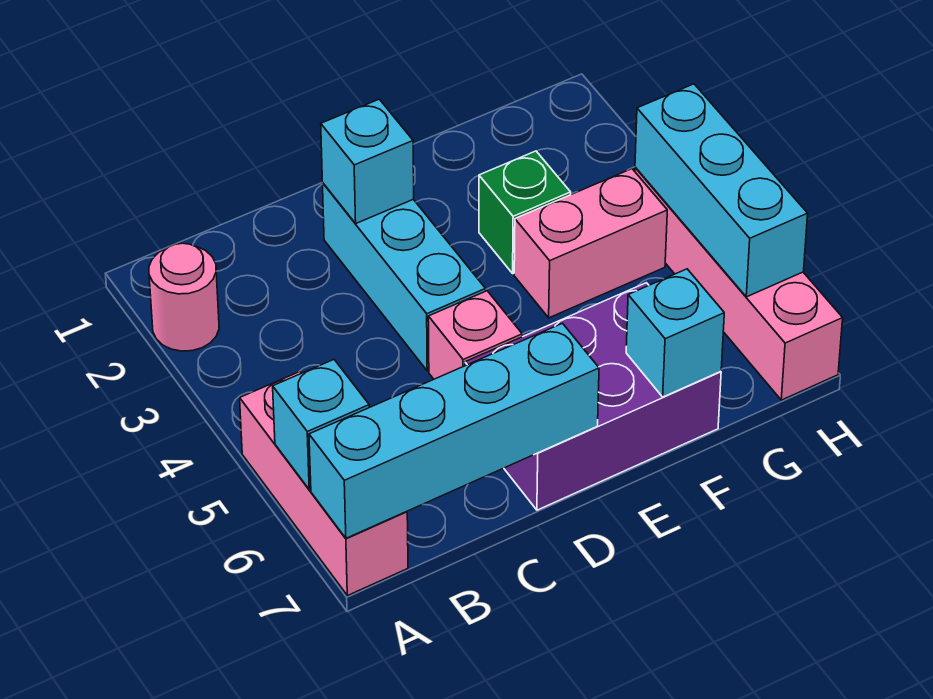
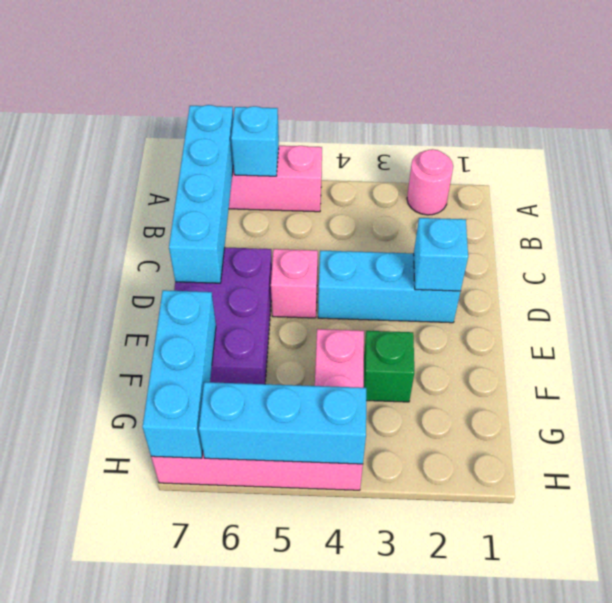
cyan brick F7 level 2 -> cyan brick F7:H7 level 2

